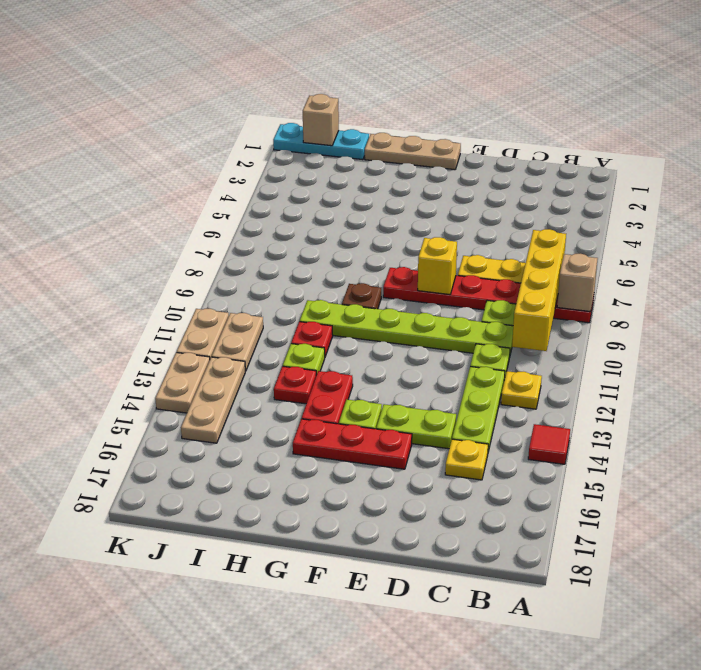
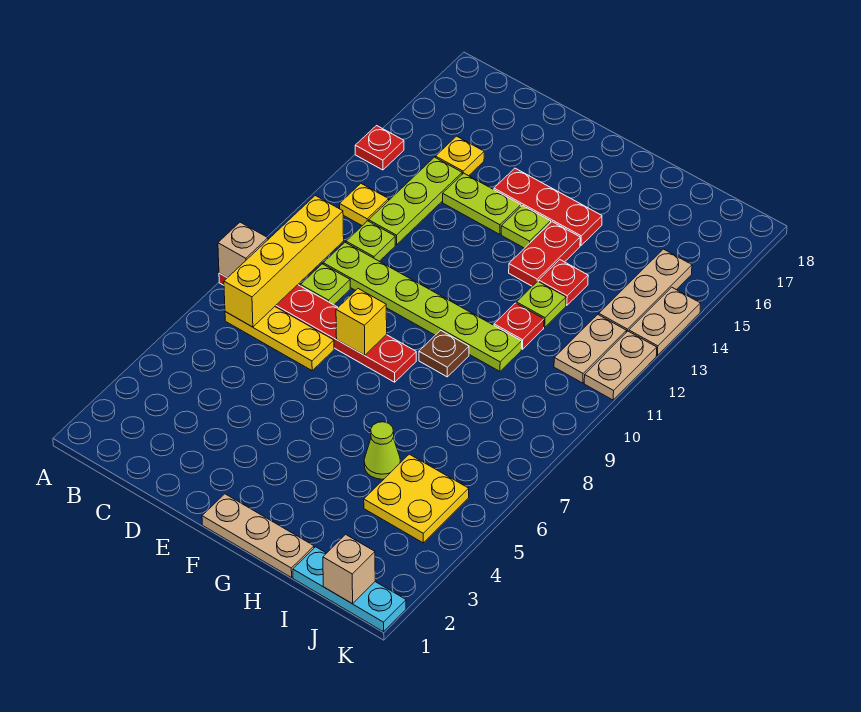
red tile A14 level 1 -> red plate A14 level 1
none -> lime cone H5 level 1
none -> yellow plate I4:J5 level 1

